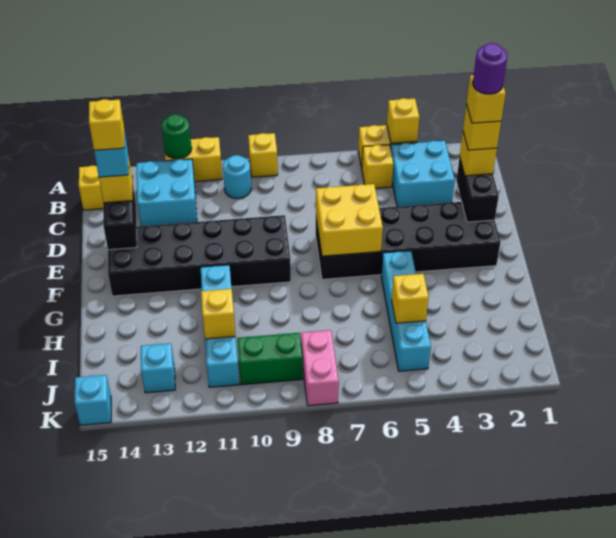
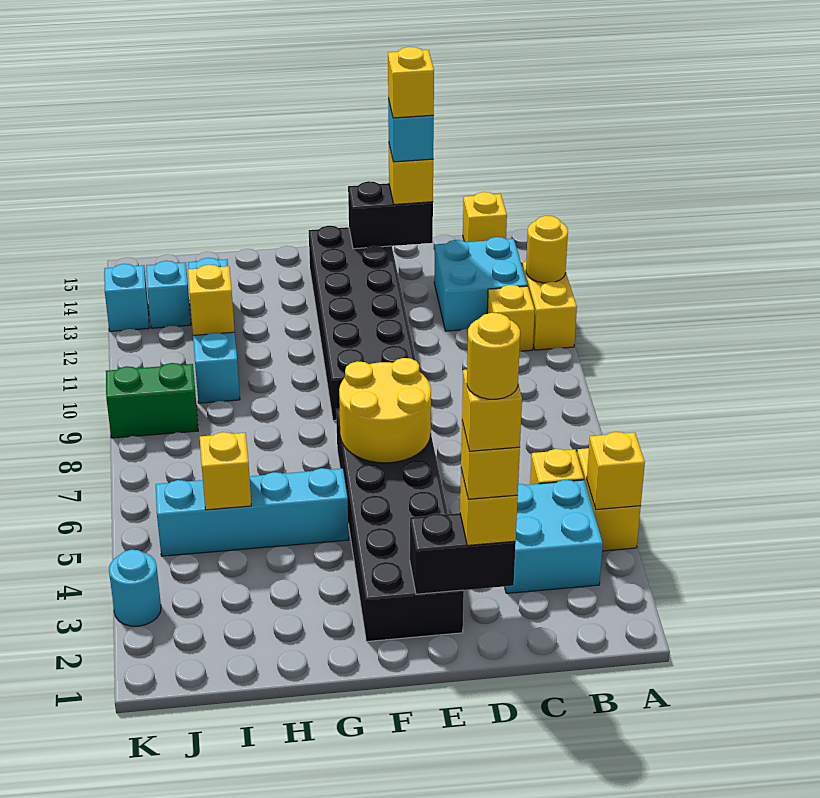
yellow brick A9 level 1 -> yellow brick B11 level 1
green round brick A12 level 2 -> yellow round brick A12 level 2
cyan round brick B10 level 1 -> cyan round brick K3 level 1
purple round brick D2 level 6 -> yellow round brick D2 level 6
yellow brick E6:F7 level 2 -> yellow round brick E6:F7 level 2
cyan brick G11:J11 level 1 -> cyan brick I10:I13 level 1
pink brick J8:K8 level 1 -> none
green brick J9:J10 level 1 -> green brick J9:K9 level 1
cyan brick K15 level 1 -> cyan brick K13 level 1

